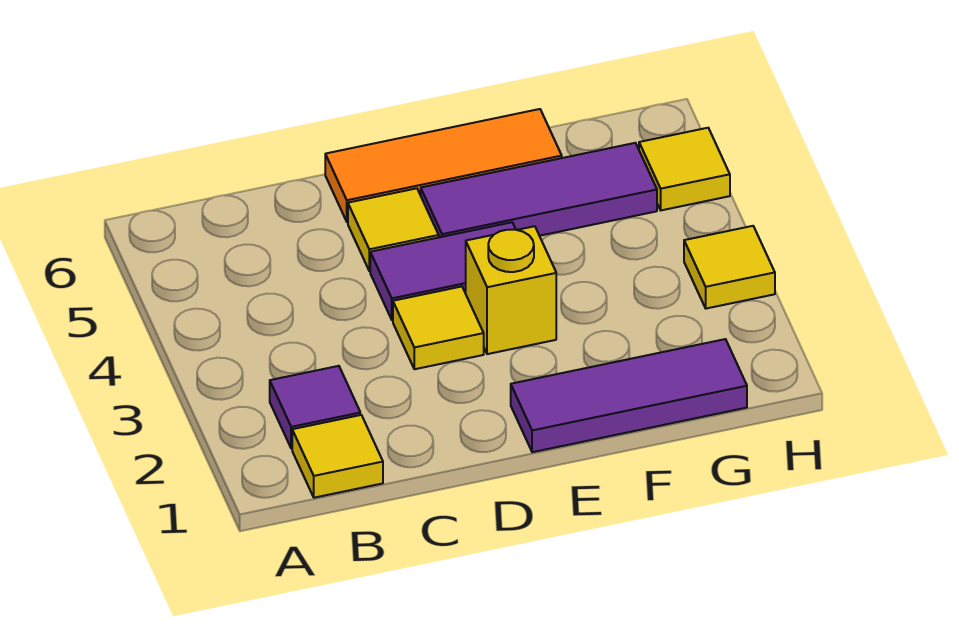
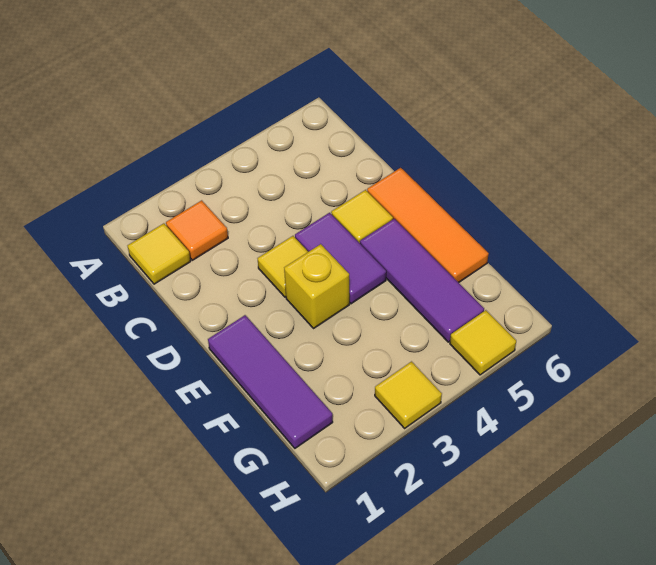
purple tile B2 level 1 -> orange tile B2 level 1

